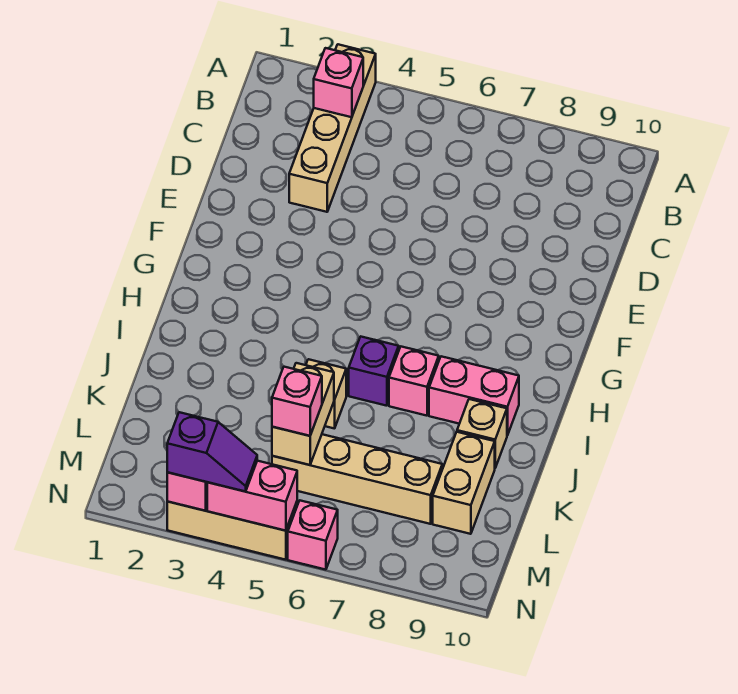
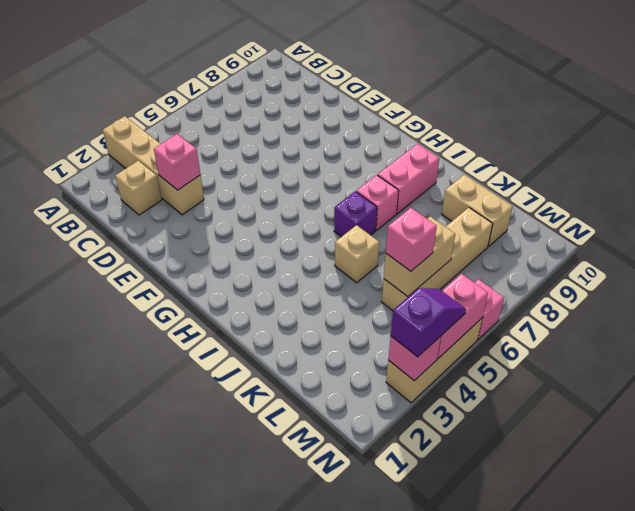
pink brick B3 level 2 -> pink brick D3 level 2
tan brick J9 level 1 -> tan brick C2 level 1
tan brick K5:L5 level 2 -> tan brick L5:L6 level 2

